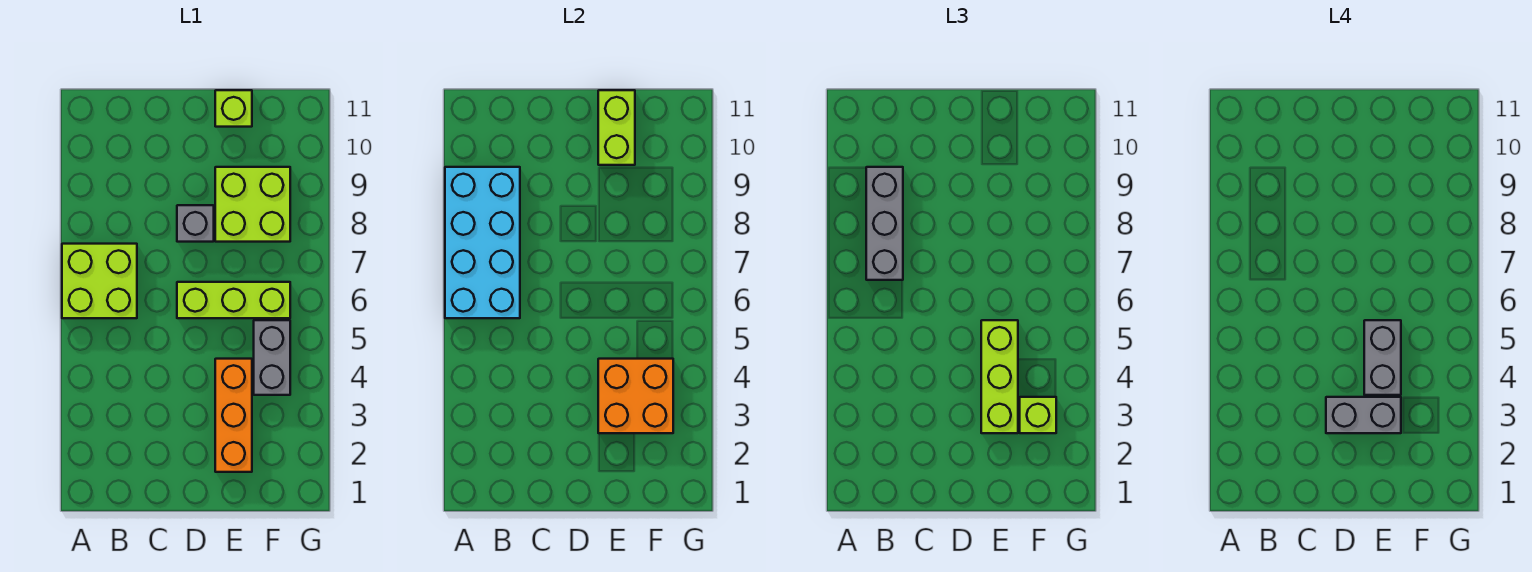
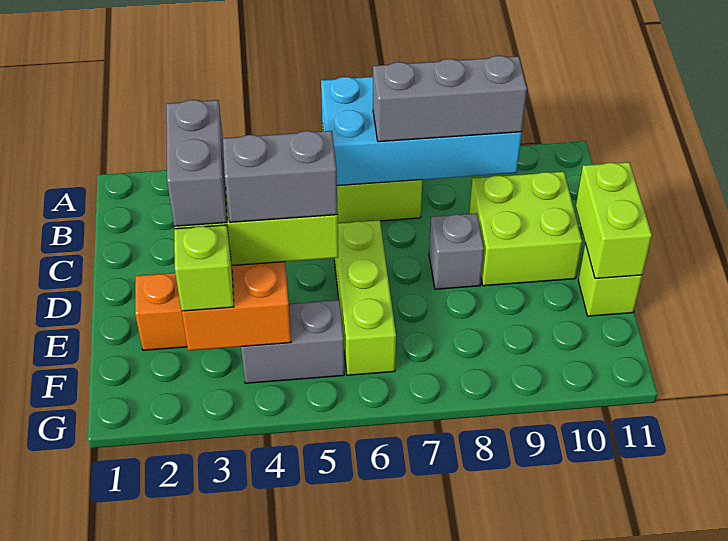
lime brick E8:F9 level 1 -> lime brick C9:D10 level 1
lime brick E10:E11 level 2 -> lime brick D11:E11 level 2

